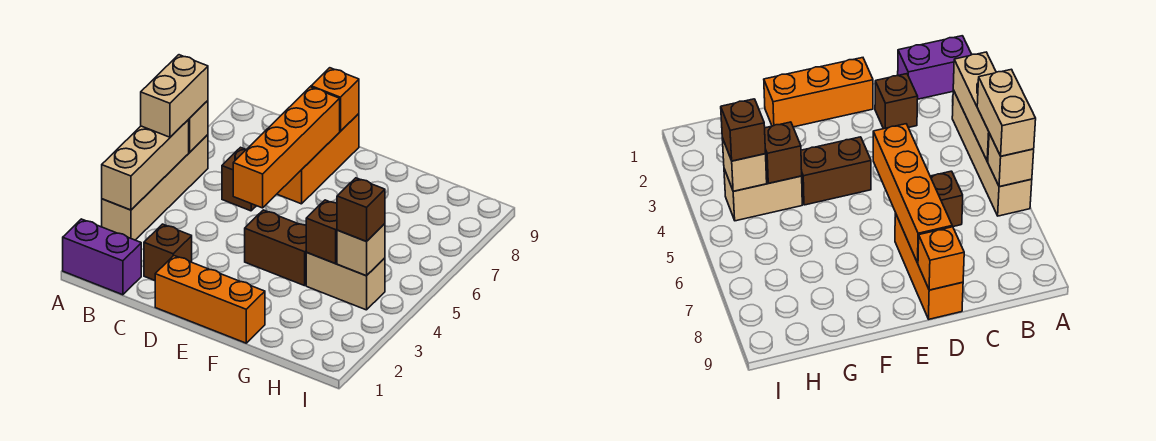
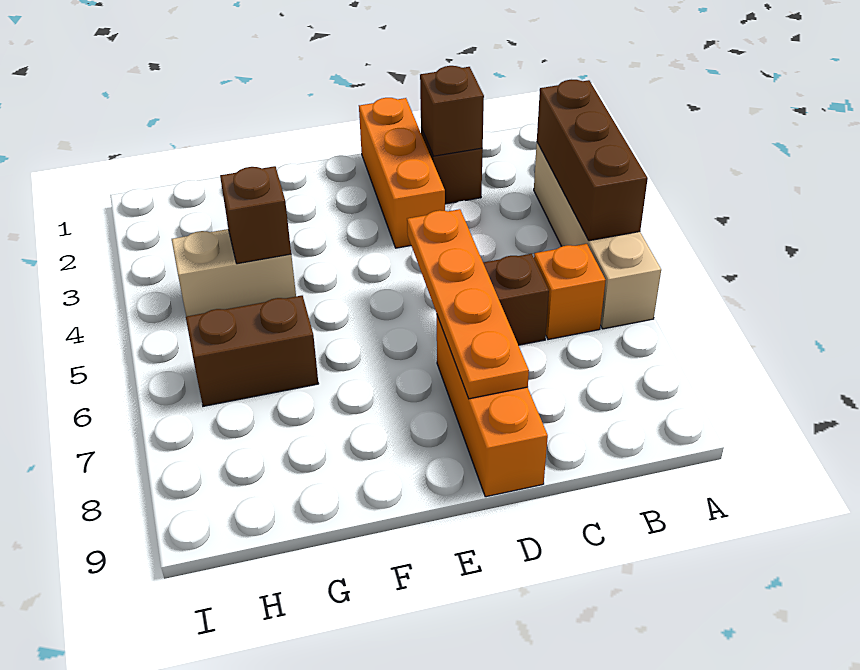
purple brick A1:B1 level 1 -> none
tan brick A3:A5 level 2 -> brown brick A3:A5 level 2
tan brick A5:A6 level 3 -> none
tan brick A6 level 2 -> none
orange brick D1:F1 level 1 -> orange brick D1:D3 level 1
orange brick D5:D8 level 2 -> orange plate D5:D8 level 2
orange brick D9 level 2 -> orange brick B6 level 1
brown brick E4:F4 level 1 -> brown brick G6:H6 level 1
tan brick H4 level 2 -> none
brown brick H4 level 3 -> brown brick C2 level 2

